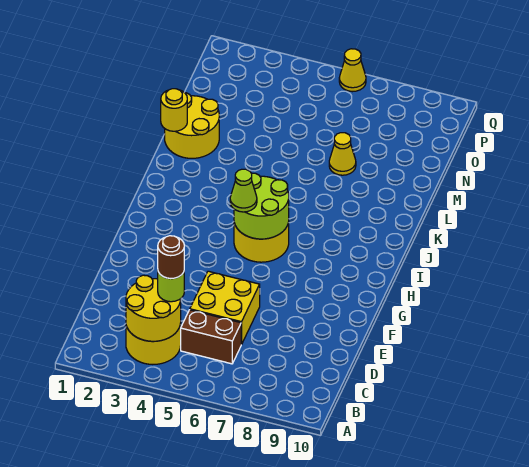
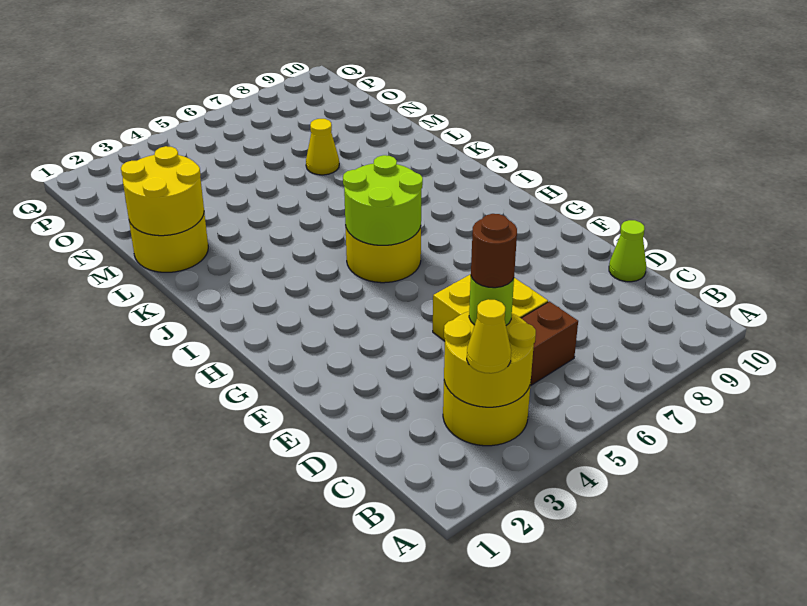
lime cone H5 level 3 -> lime cone D10 level 1
yellow round brick L1 level 2 -> yellow round brick L1:M2 level 2
yellow cone Q6 level 1 -> yellow cone B3 level 3

